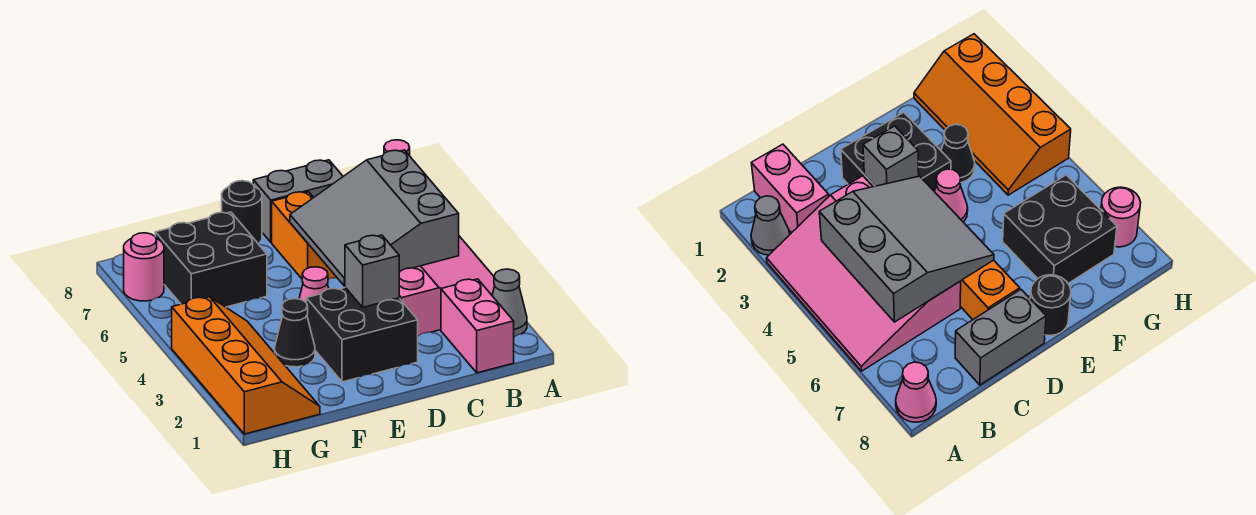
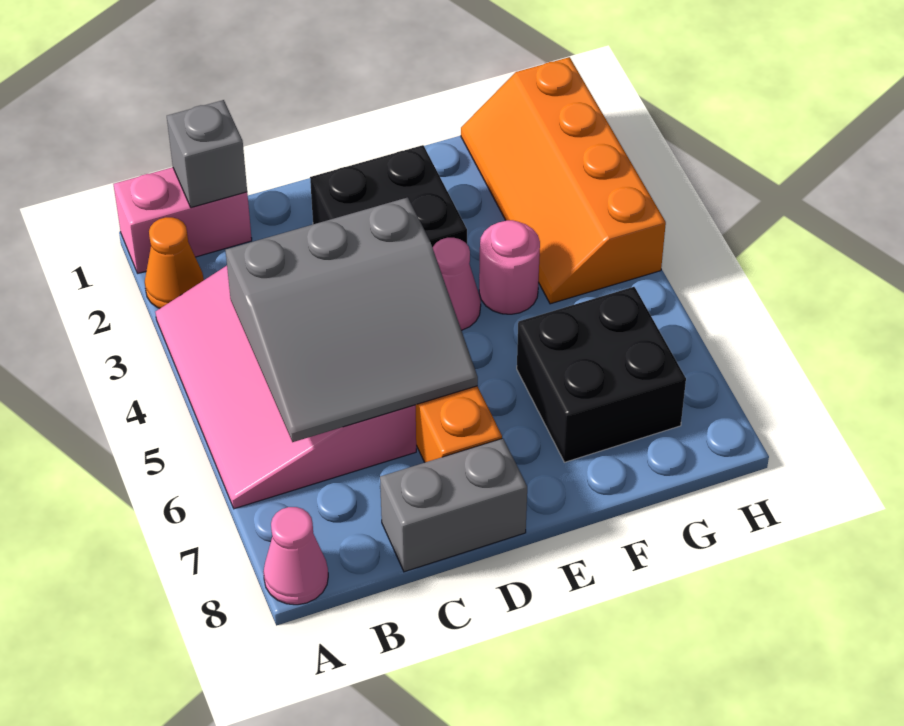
grey cone A2 level 1 -> orange cone A2 level 1
pink brick B1:B2 level 1 -> pink brick A1:B1 level 1
grey slope B4:D6 level 2 top B -> grey slope B4:D6 level 2 top 4
grey brick D3 level 2 -> grey brick B1 level 2
black round brick E8 level 1 -> none
black cone F3 level 1 -> none
pink round brick H7 level 1 -> pink round brick F4 level 1

